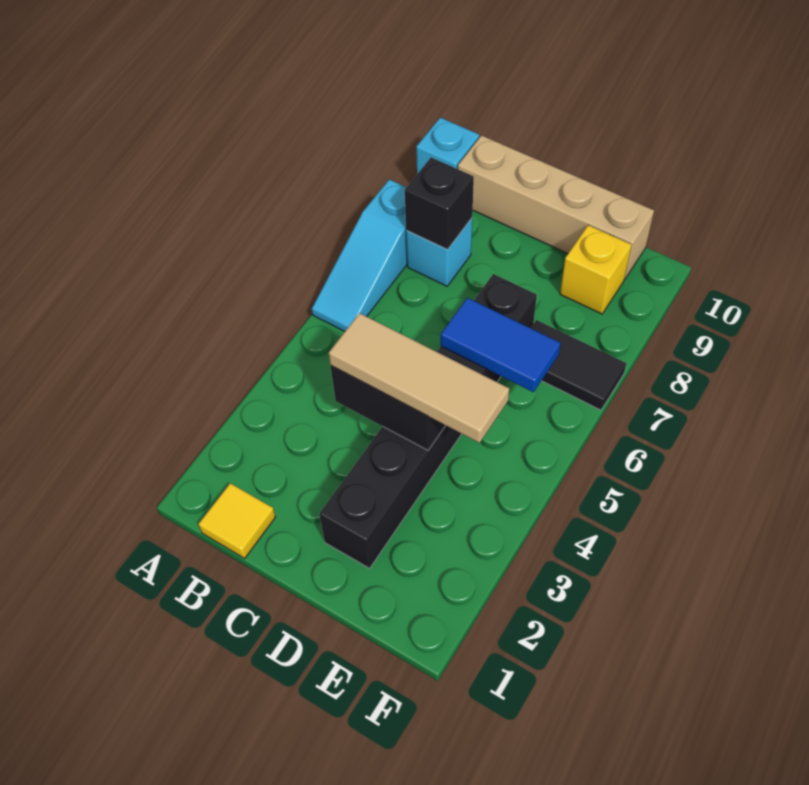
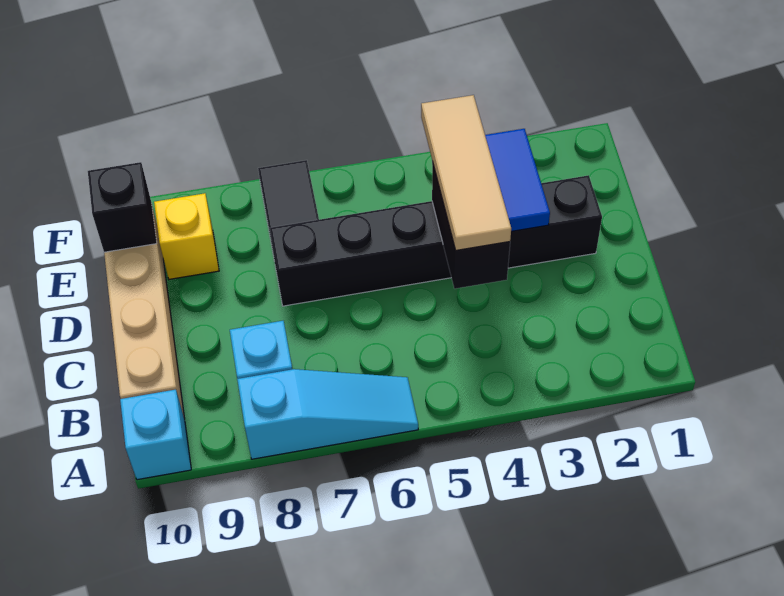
yellow tile B1 level 1 -> none
black brick B8 level 2 -> black brick E10 level 2
blue tile D6:E6 level 2 -> blue tile D3:E3 level 2

